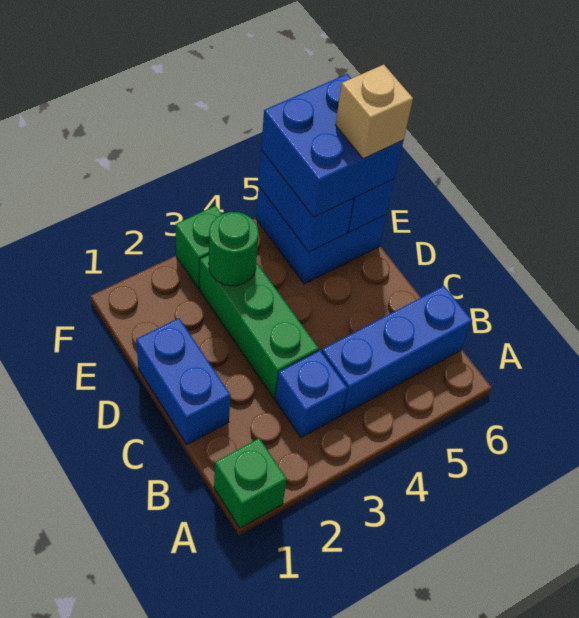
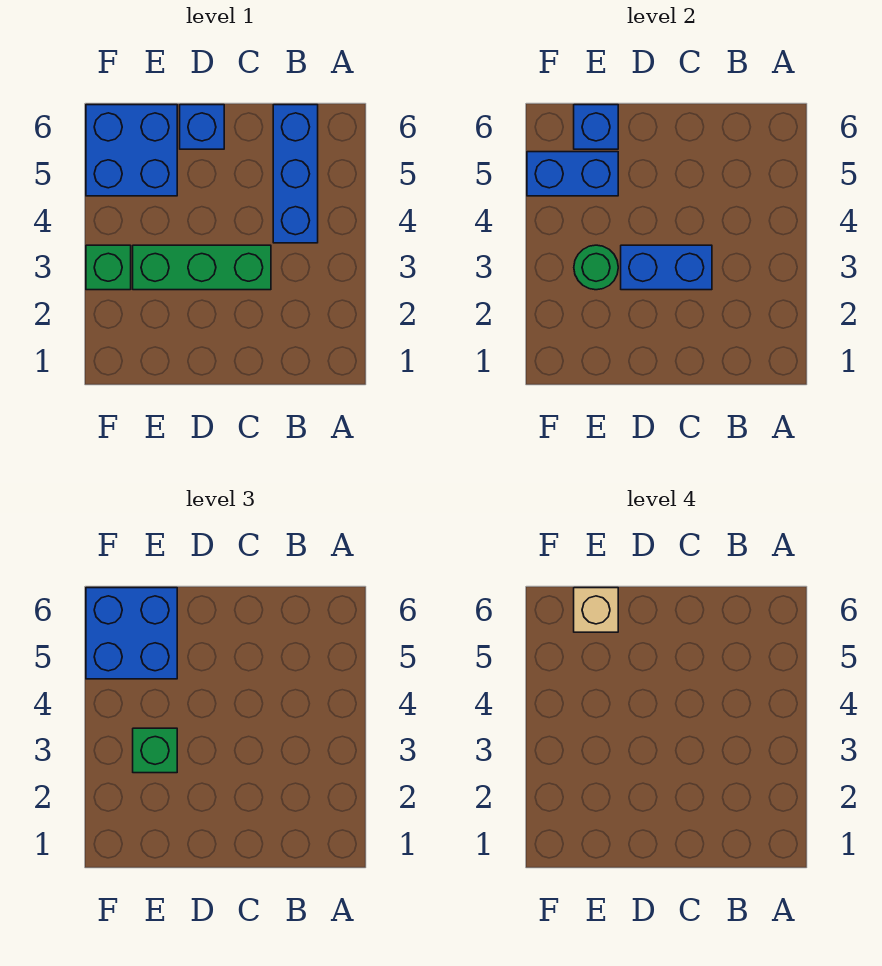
green brick A1 level 1 -> green brick E3 level 3
blue brick B3 level 1 -> blue brick D6 level 1
blue brick C1:D1 level 1 -> blue brick C3:D3 level 2

